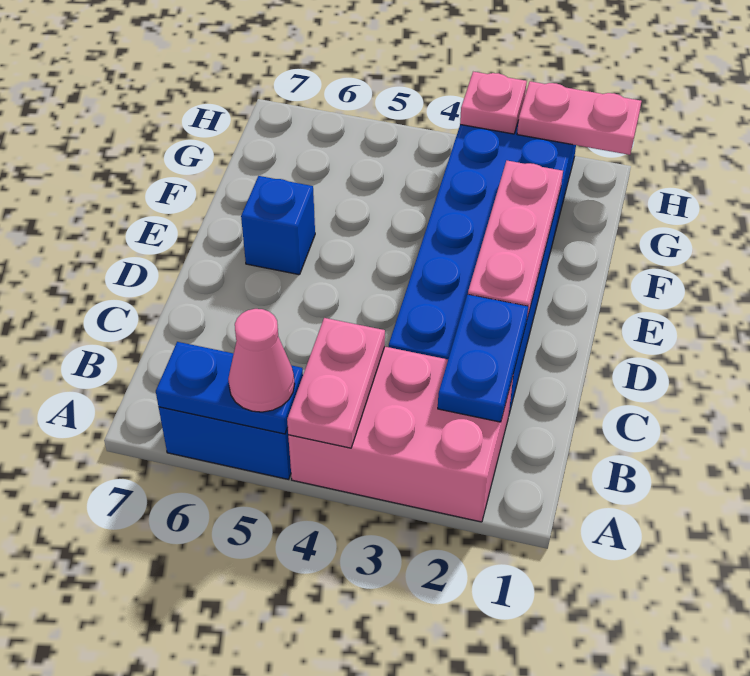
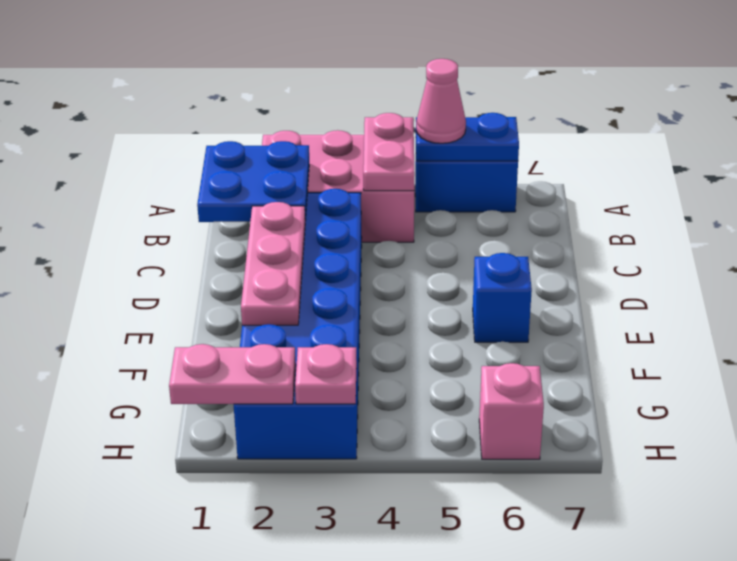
blue plate B2:C2 level 2 -> blue plate B1:C2 level 2
none -> pink brick H6 level 1

